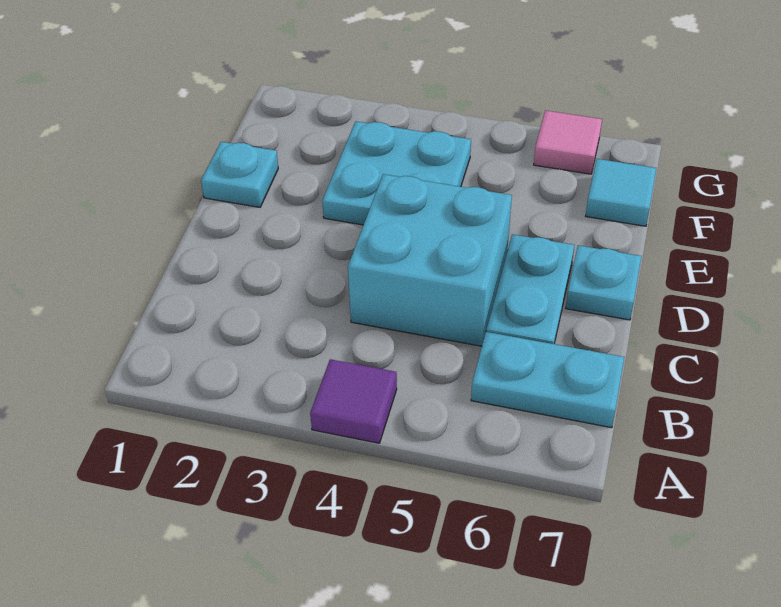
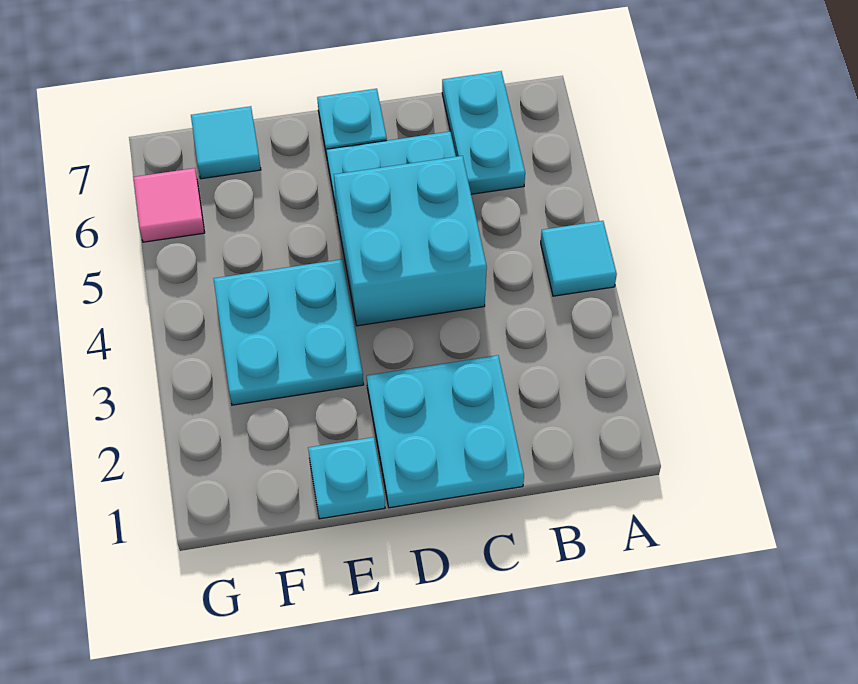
purple tile A4 level 1 -> cyan tile A4 level 1
none -> cyan plate C1:D2 level 1

